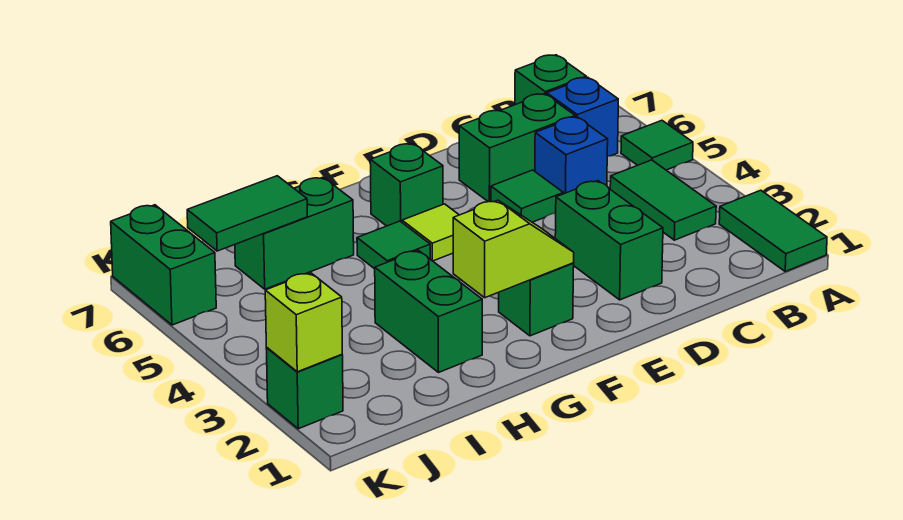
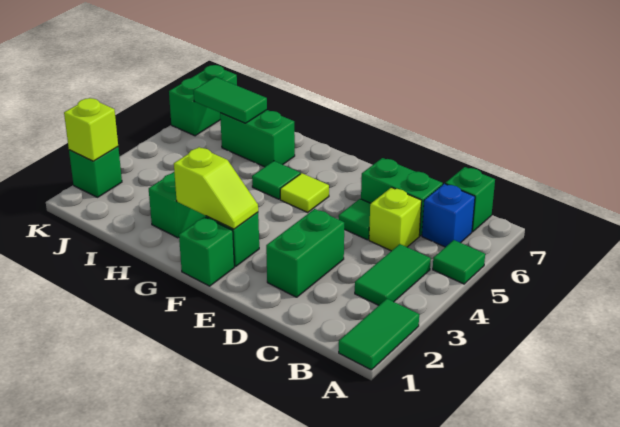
blue brick C5 level 1 -> lime brick C5 level 1
green brick F6 level 1 -> green brick F1 level 1

